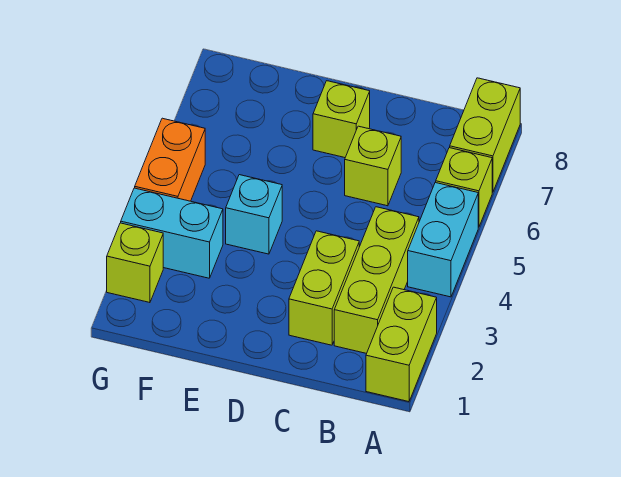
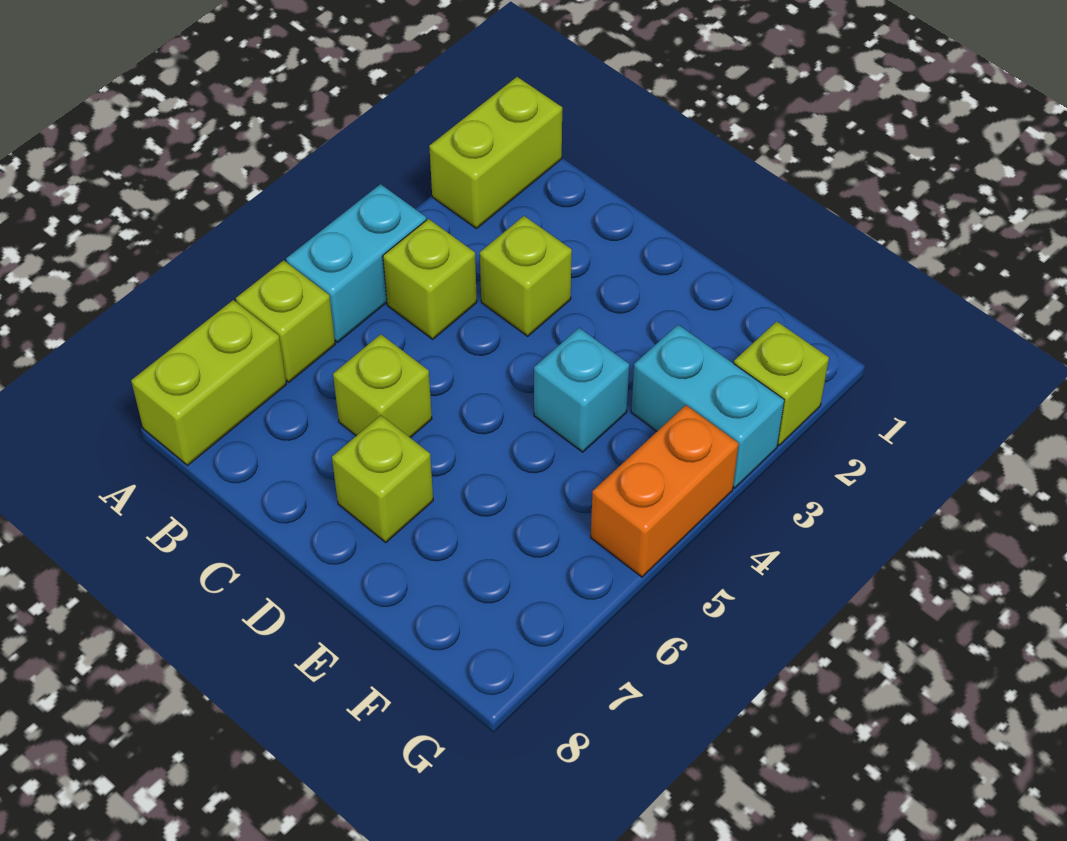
lime brick B2:B4 level 1 -> lime brick B4 level 1
lime brick C2:C3 level 1 -> lime brick C3 level 1

